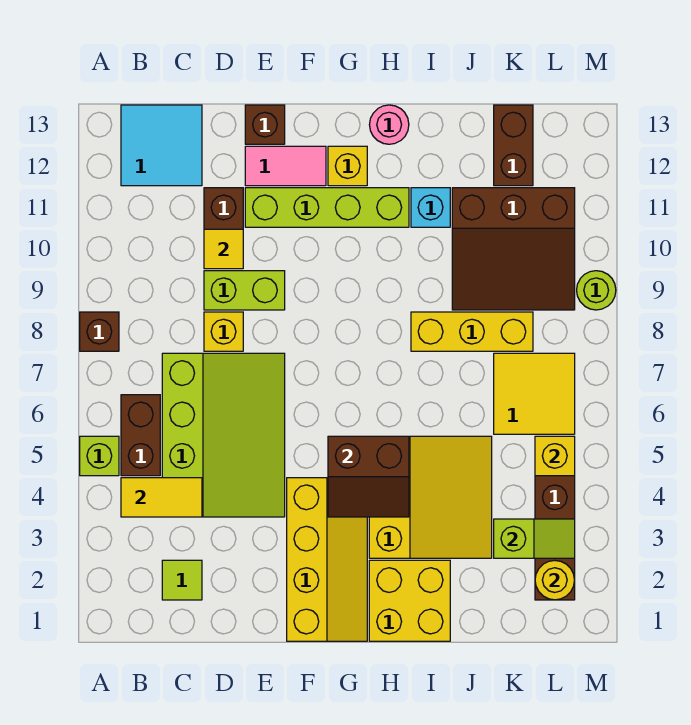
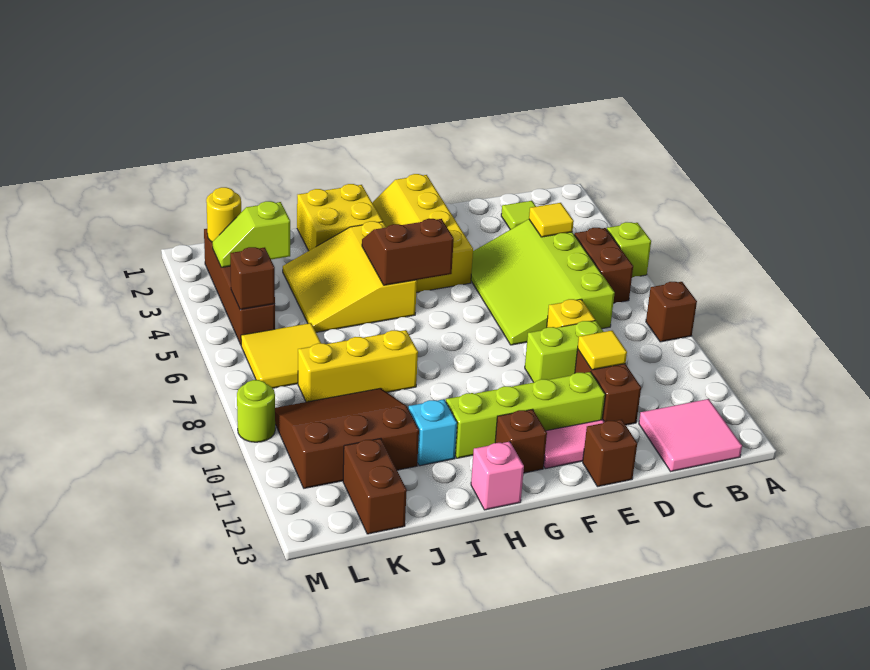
yellow tile B4:C4 level 2 -> yellow tile C4 level 2
cyan tile B12:C13 level 1 -> pink tile B12:C13 level 1
yellow brick G12 level 1 -> brown brick G12 level 1
pink round brick H13 level 1 -> pink brick H13 level 1
yellow brick L5 level 2 -> brown brick L5 level 2

